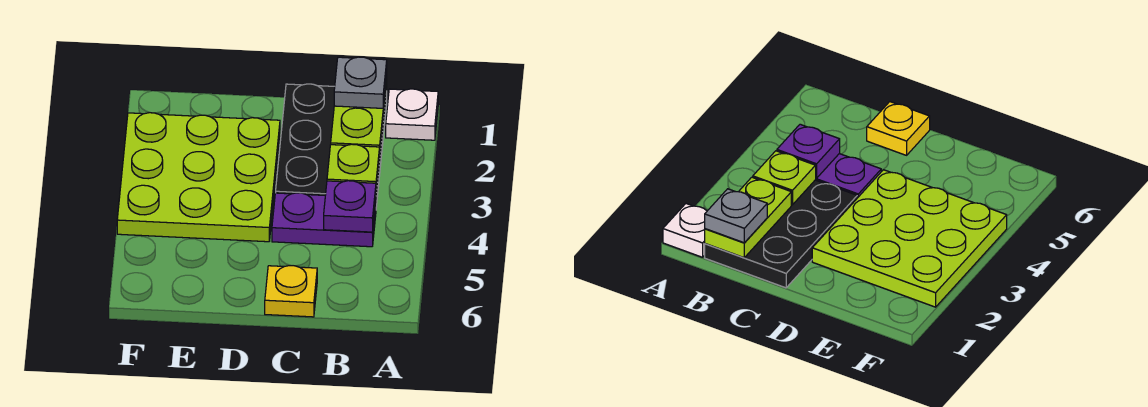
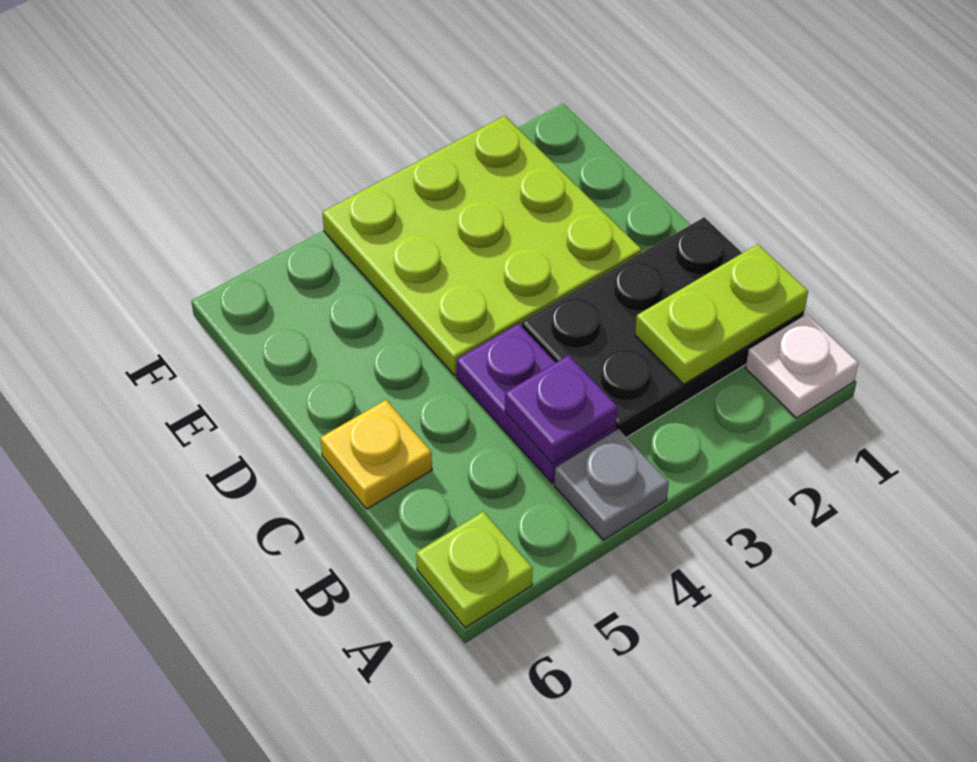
grey plate B1 level 3 -> grey plate A4 level 1
lime plate B3 level 2 -> lime plate A6 level 1

